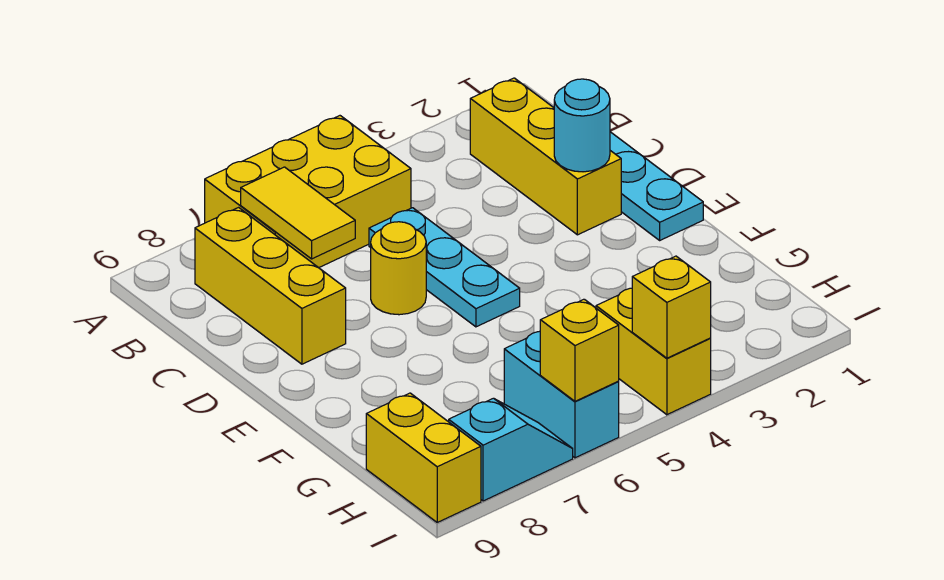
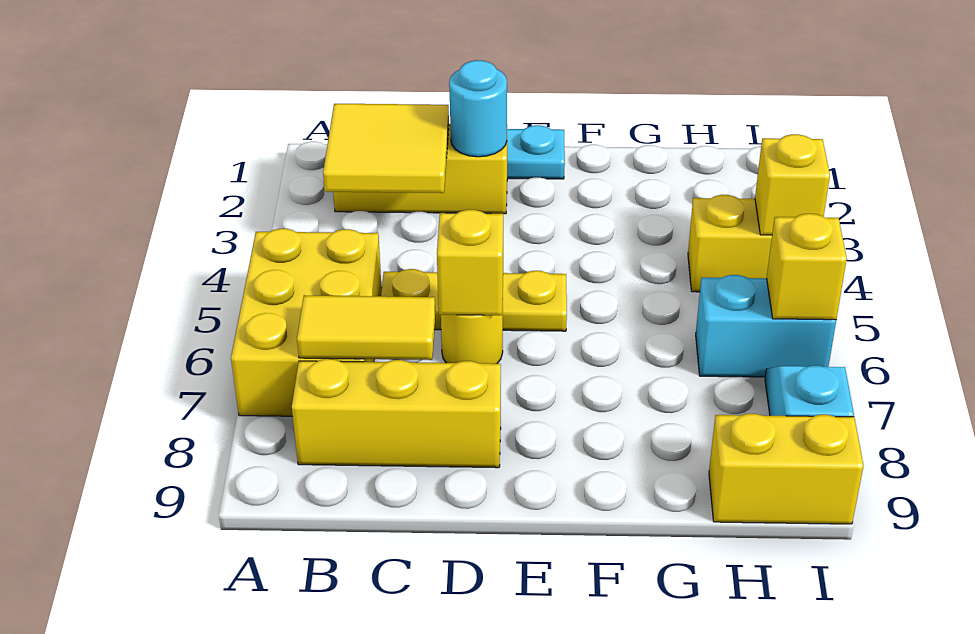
none -> yellow tile B2:C3 level 2
cyan plate C5:E5 level 1 -> yellow plate C5:E5 level 1
none -> yellow brick D6 level 2

